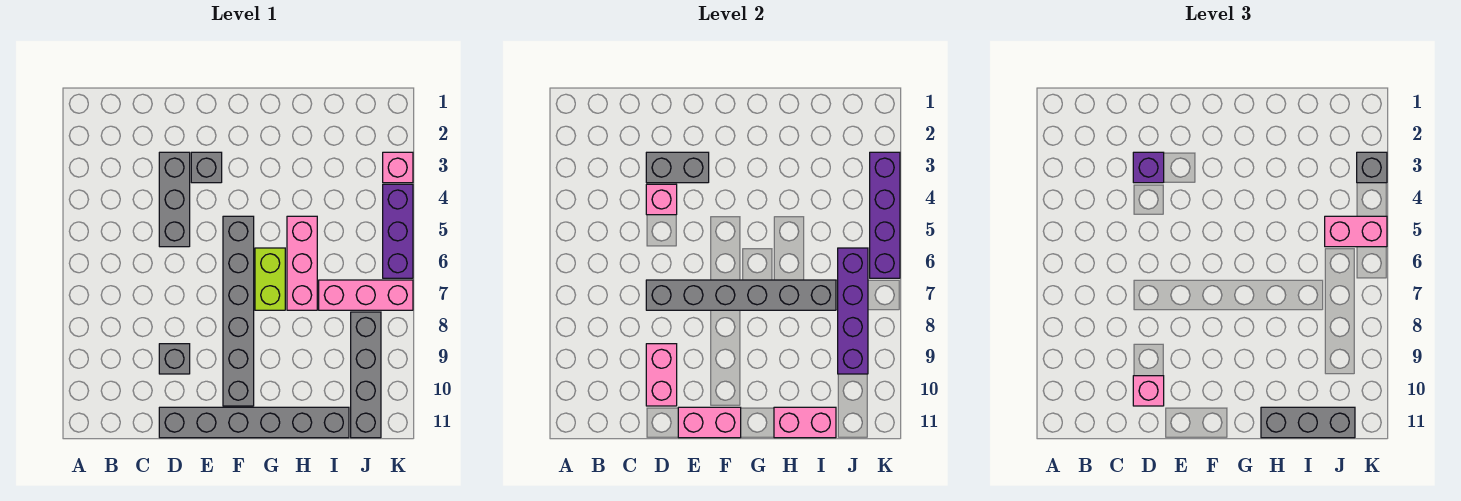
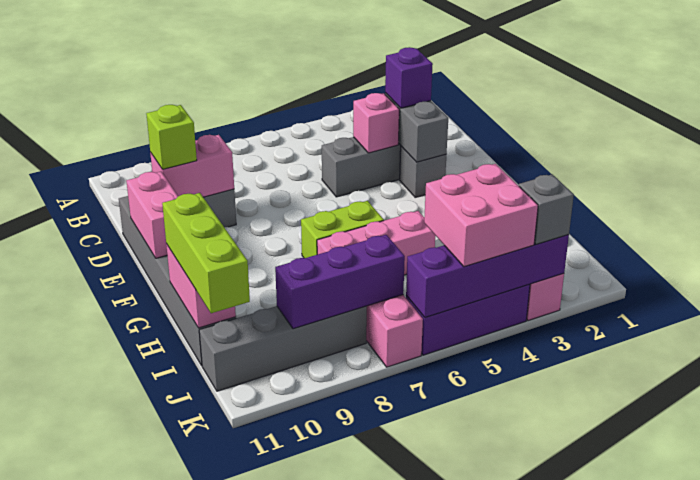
grey brick D7:I7 level 2 -> none
pink brick D10 level 3 -> lime brick D10 level 3
grey brick F5:F10 level 1 -> none
grey brick H11:J11 level 3 -> lime brick H11:J11 level 3
pink brick J5:K5 level 3 -> pink brick J4:K5 level 3
purple brick J6:J9 level 2 -> purple brick J7:J9 level 2

